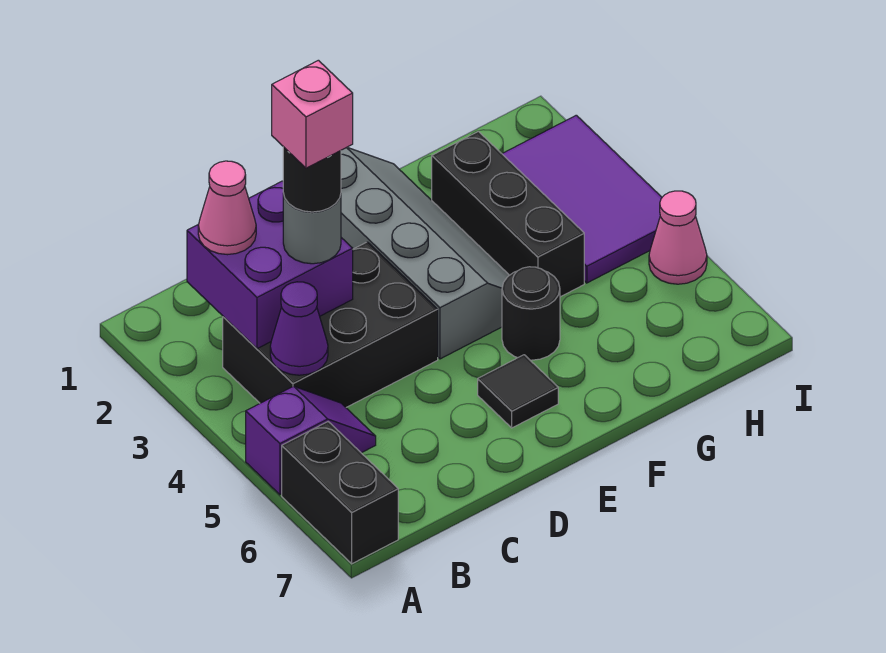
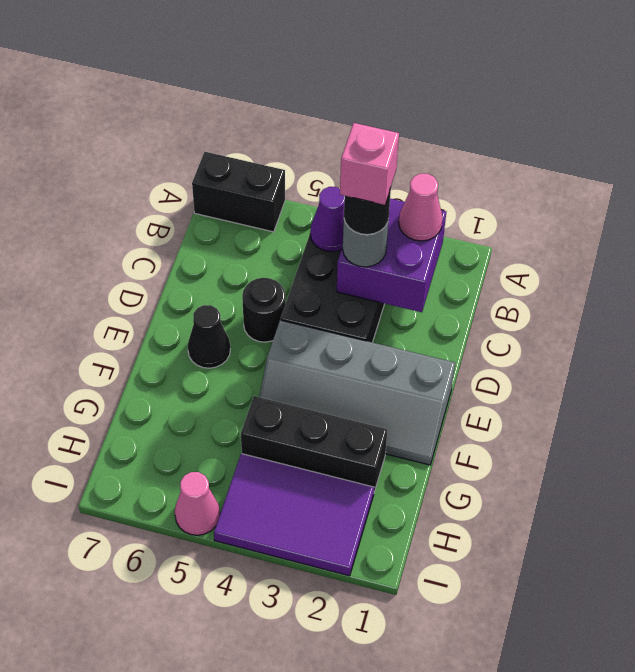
purple slope A5:B5 level 1 top A -> none
black tile E6 level 1 -> black cone E6 level 1
black round brick F5 level 1 -> black round brick D5 level 1

